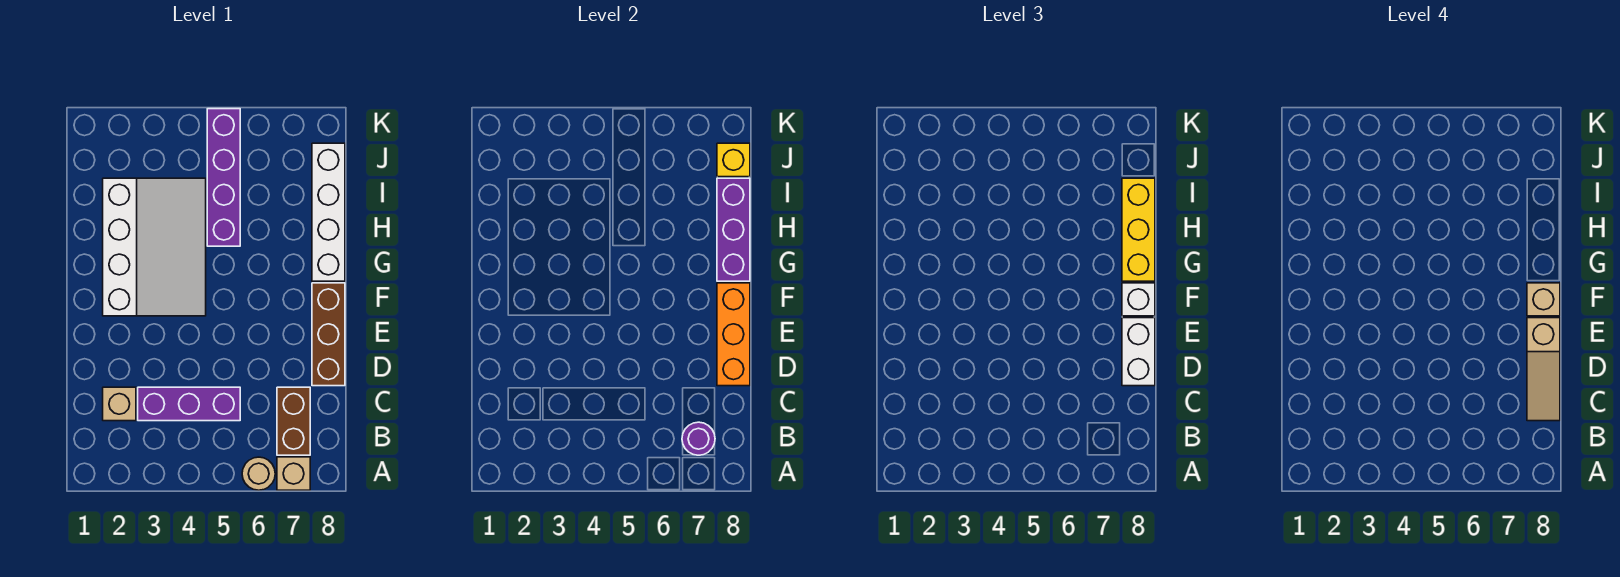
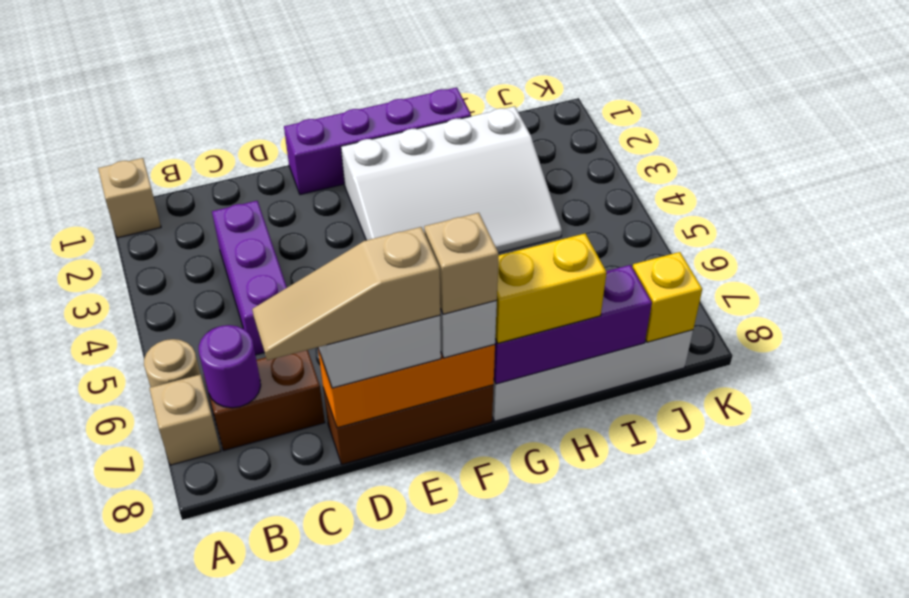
tan brick C2 level 1 -> tan brick A1 level 1
yellow brick G8:I8 level 3 -> yellow brick G8:H8 level 3
purple brick H5:K5 level 1 -> purple brick E1:H1 level 1

